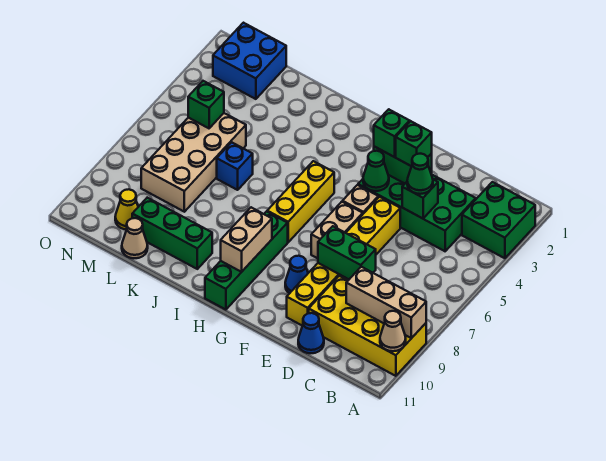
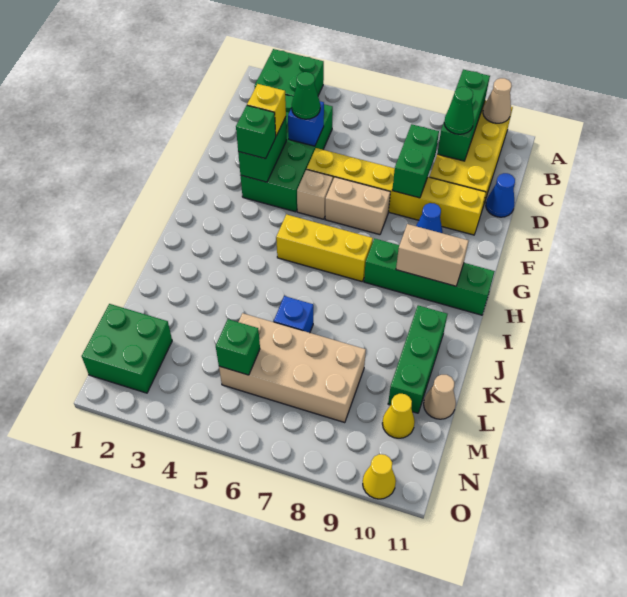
tan brick A9:C9 level 2 -> green brick A9:C9 level 2
green brick D4 level 2 -> blue brick D4 level 2
green brick E3 level 3 -> yellow brick E3 level 3
green cone F4 level 2 -> green cone C9 level 3
blue brick M1:N2 level 1 -> green brick M1:N2 level 1
none -> yellow cone O10 level 1

